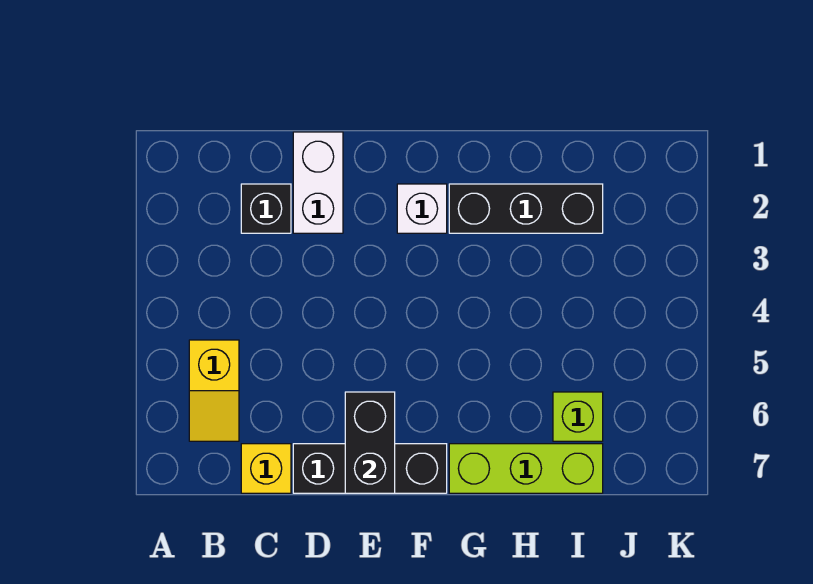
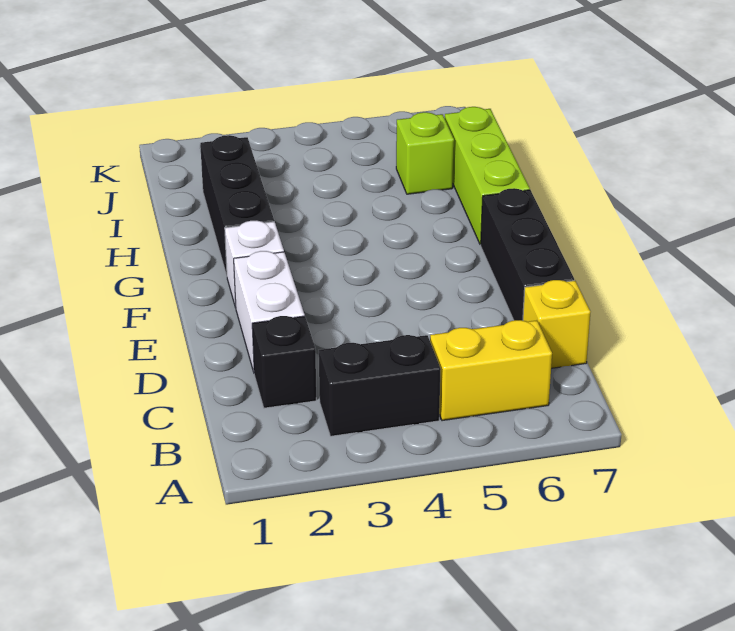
yellow slope B5:B6 level 1 top 5 -> yellow brick B5:B6 level 1
white brick D1:D2 level 1 -> white brick D2:E2 level 1
black brick E6:E7 level 2 -> black brick B3:B4 level 1

